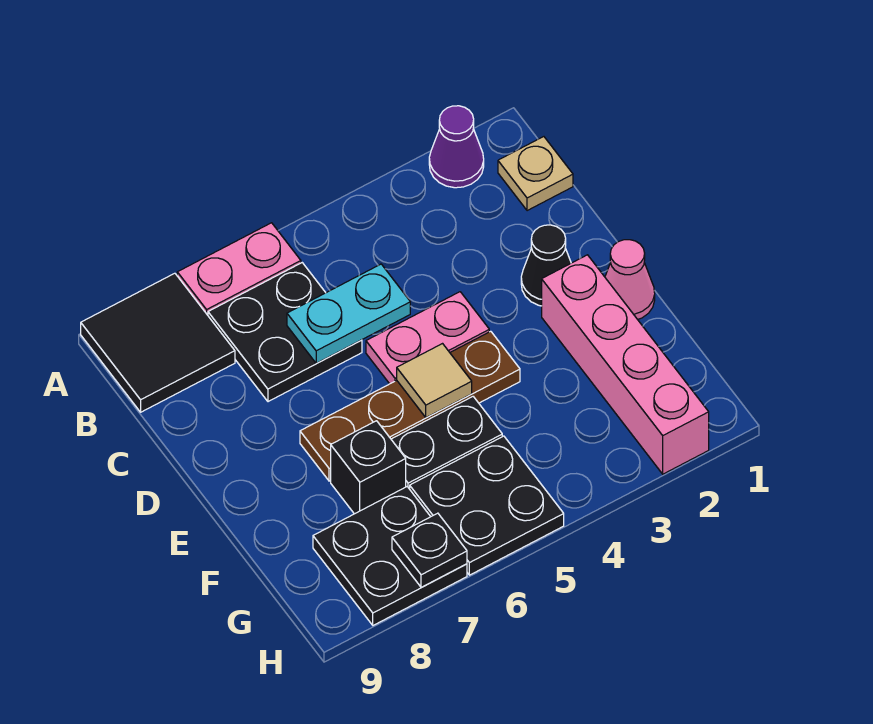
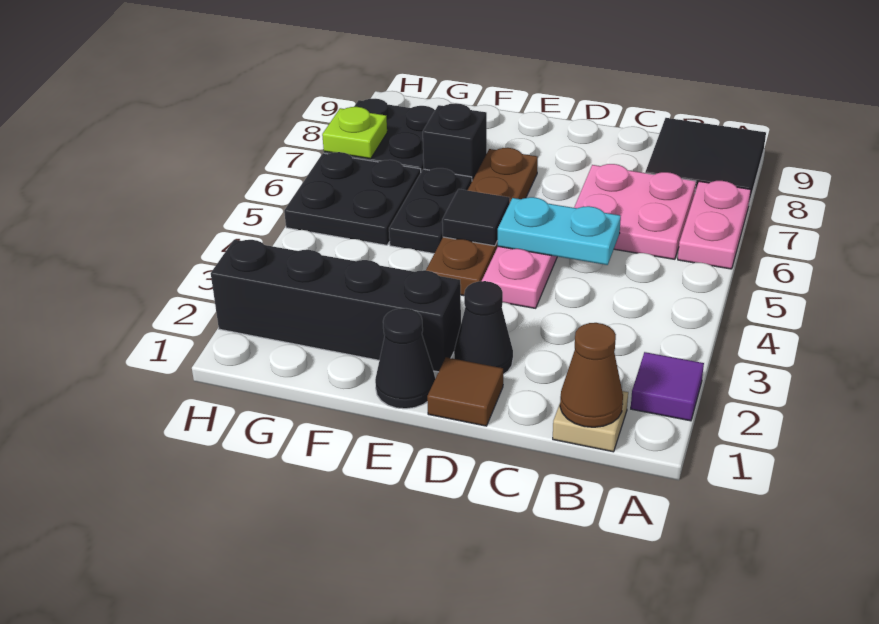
purple cone A2 level 1 -> purple tile A2 level 1
none -> brown cone B1 level 2
black plate B6:C7 level 1 -> pink plate B6:C7 level 1
cyan plate C5:C6 level 2 -> cyan plate C5:D5 level 2
none -> brown tile D1 level 1
pink cone E1 level 1 -> black cone E1 level 1
pink brick E2:H2 level 1 -> black brick E2:H2 level 1
tan tile E5 level 2 -> black tile E5 level 2
black plate H7 level 2 -> lime plate H7 level 2

